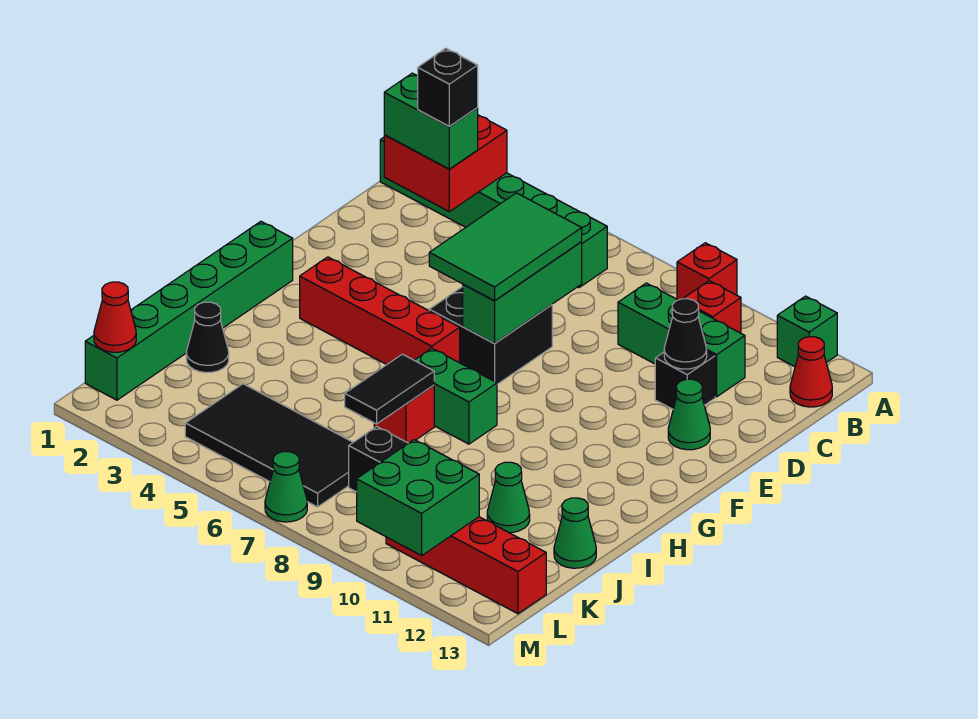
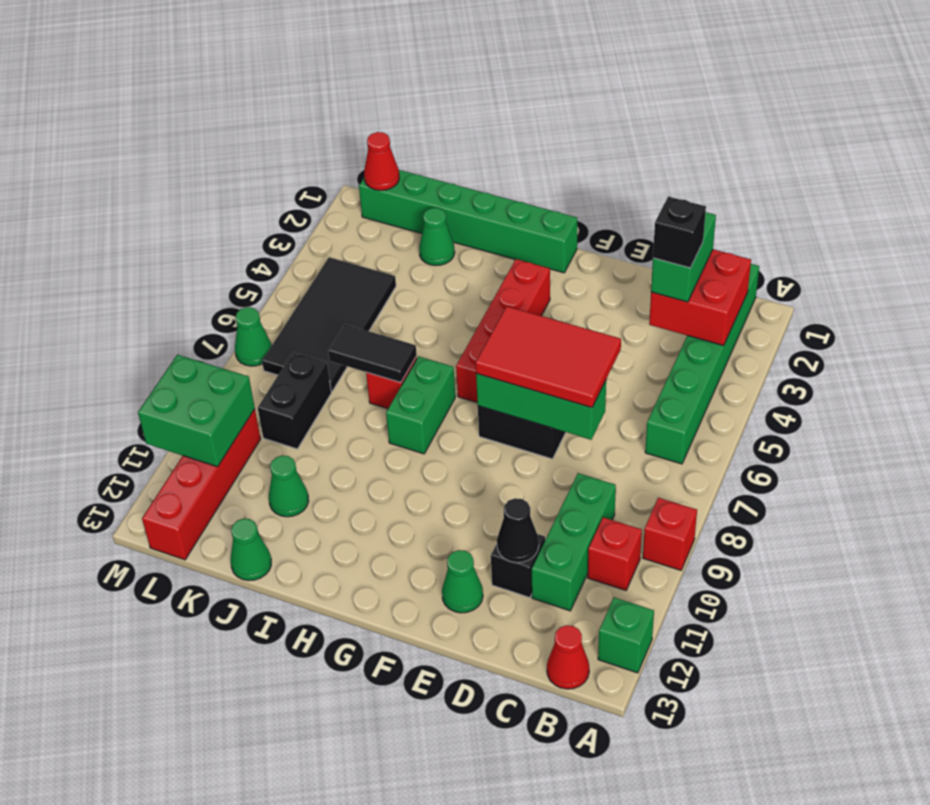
green tile D6:F7 level 3 -> red tile D6:F7 level 3
black cone J2 level 1 -> green cone J2 level 1

